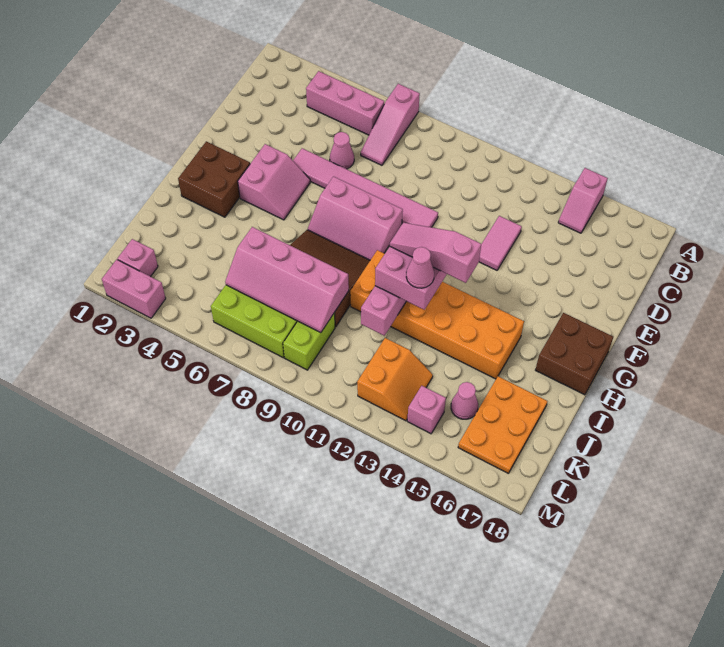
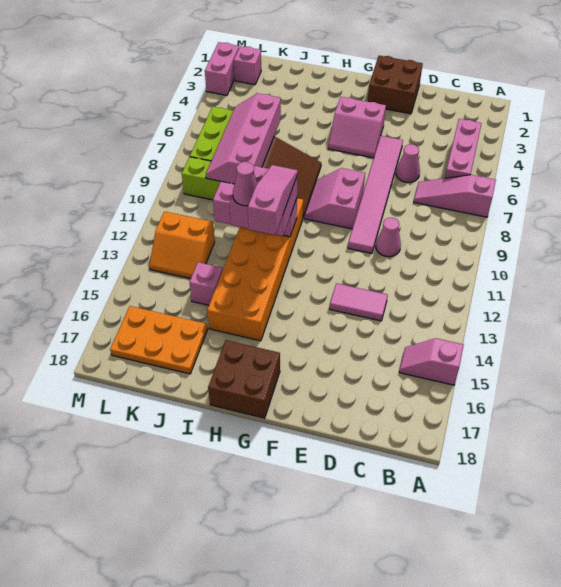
pink slope F7:G9 level 1 top F -> pink slope F8:G9 level 1 top F
brown brick G2:H3 level 1 -> brown brick E1:F2 level 1
pink cone K15 level 1 -> pink cone D10 level 1
pink brick L14 level 1 -> pink brick J14 level 1

